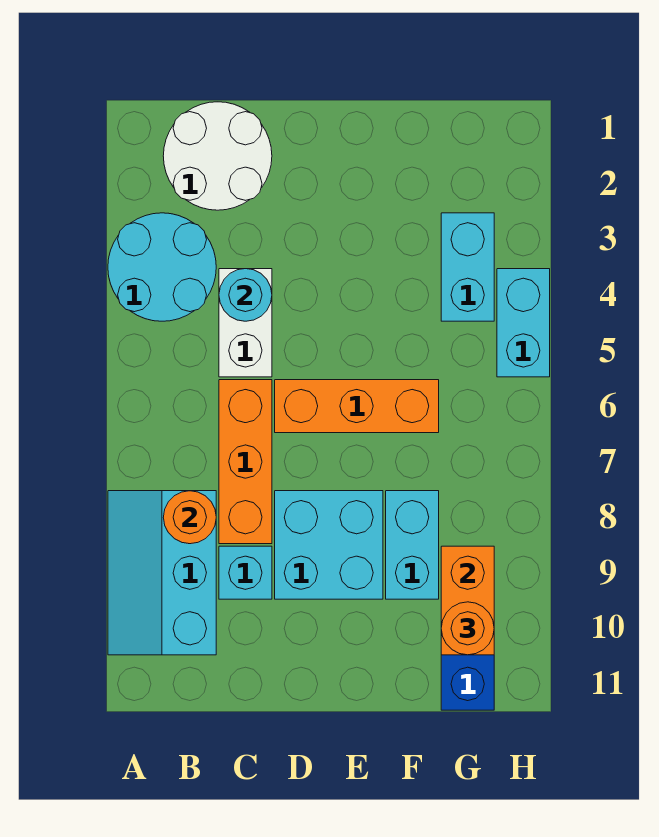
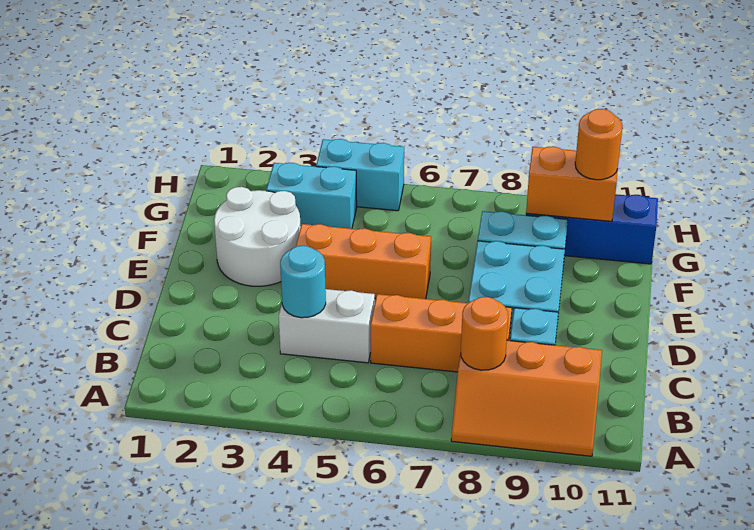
cyan round brick A3:B4 level 1 -> none
cyan slope A8:B10 level 1 top B -> orange slope A8:B10 level 1 top B
white round brick B1:C2 level 1 -> white round brick E2:F3 level 1
orange brick D6:F6 level 1 -> orange brick E4:E6 level 1

